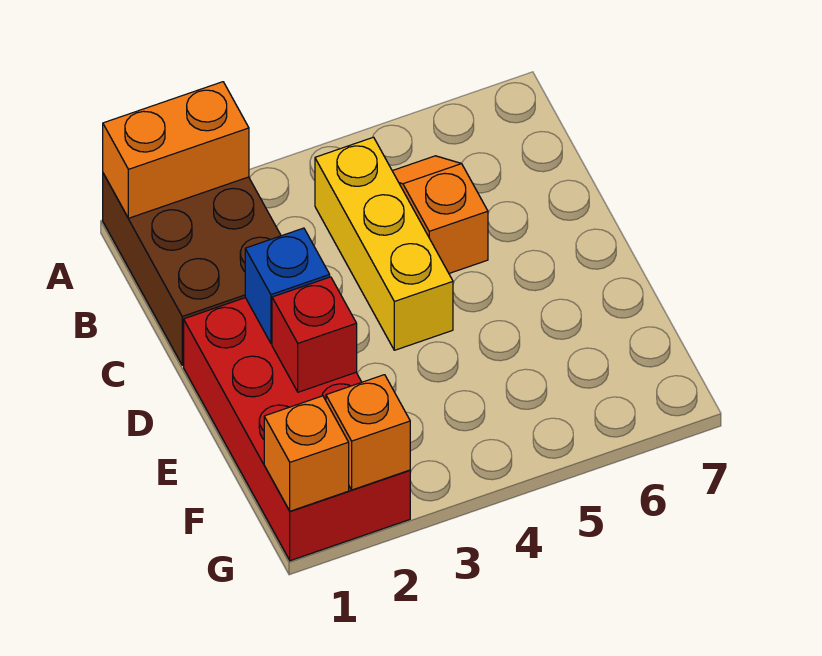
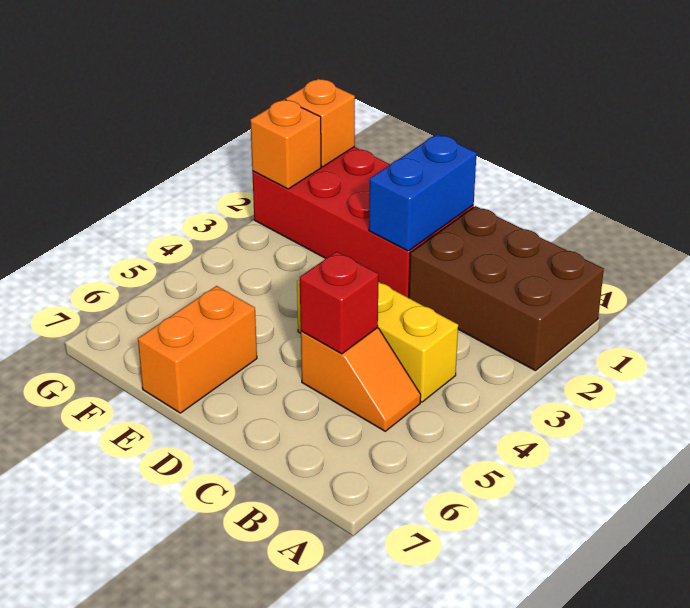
orange brick A1:A2 level 2 -> orange brick E6:E7 level 1
blue brick D2 level 2 -> blue brick D1:D2 level 2
red brick E2 level 2 -> red brick C5 level 2

